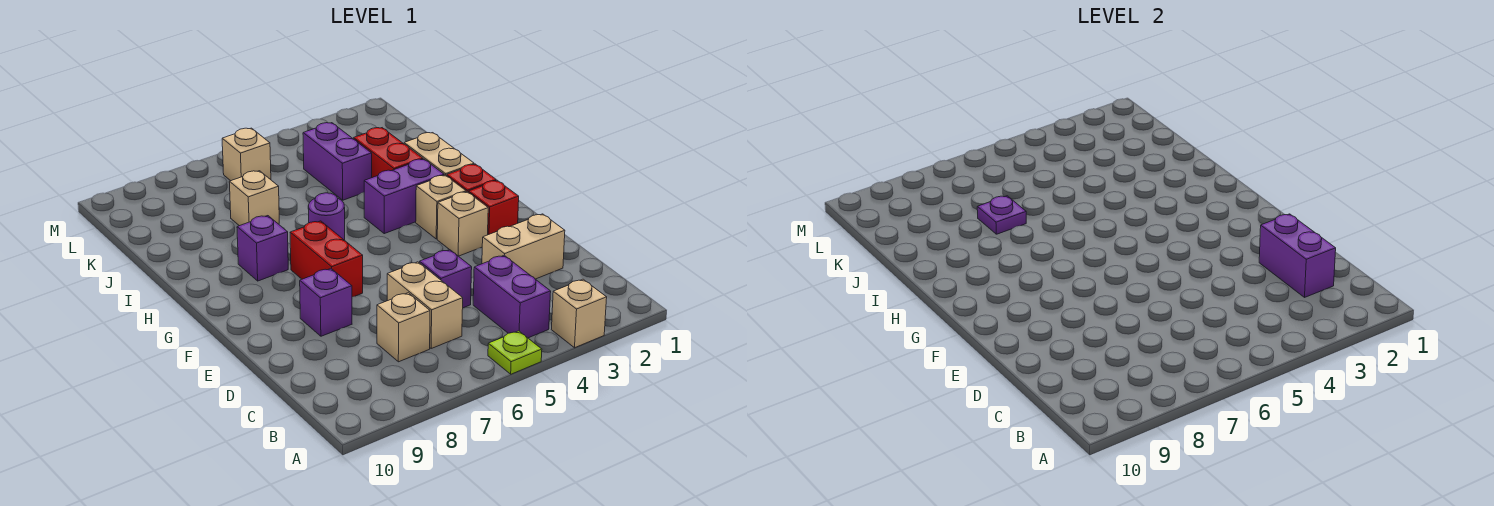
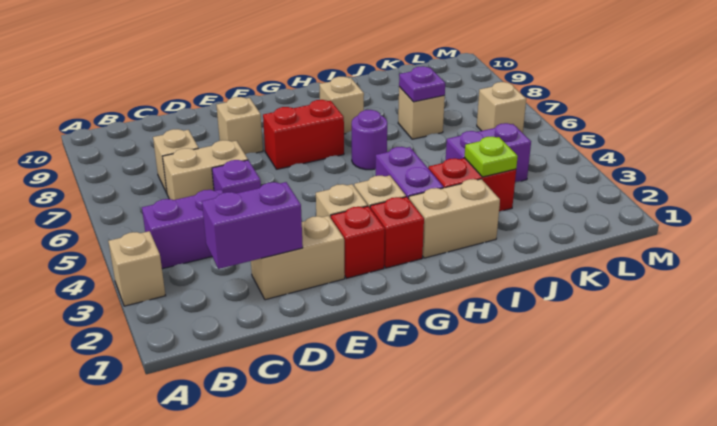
lime plate A5 level 1 -> lime plate J3 level 2
tan brick D2:D3 level 1 -> tan brick D2:E2 level 1
purple brick E8 level 1 -> tan brick E8 level 1
purple brick H8 level 1 -> tan brick H8 level 1

